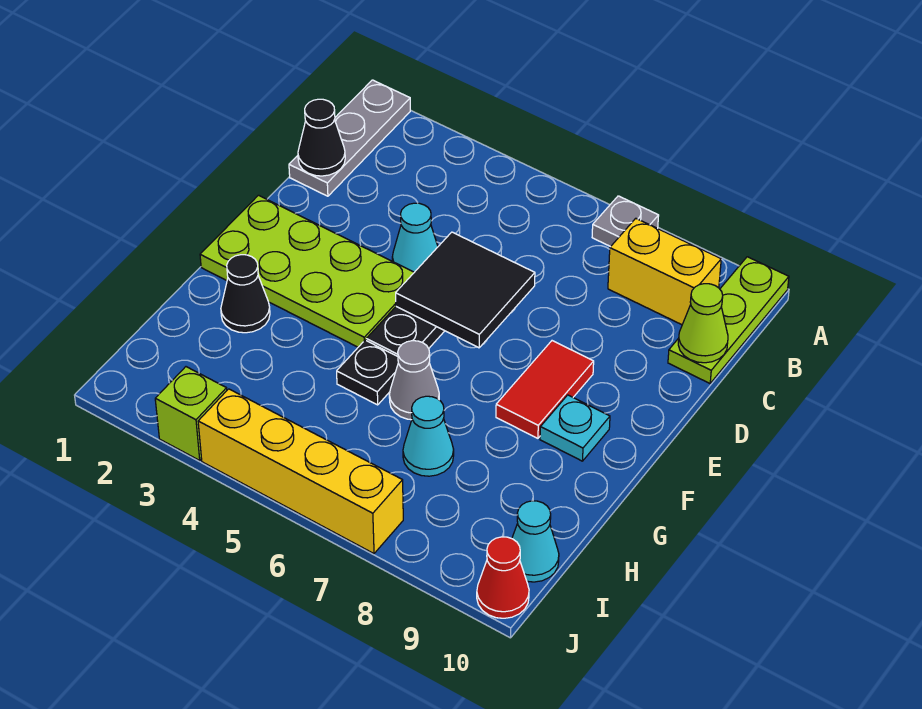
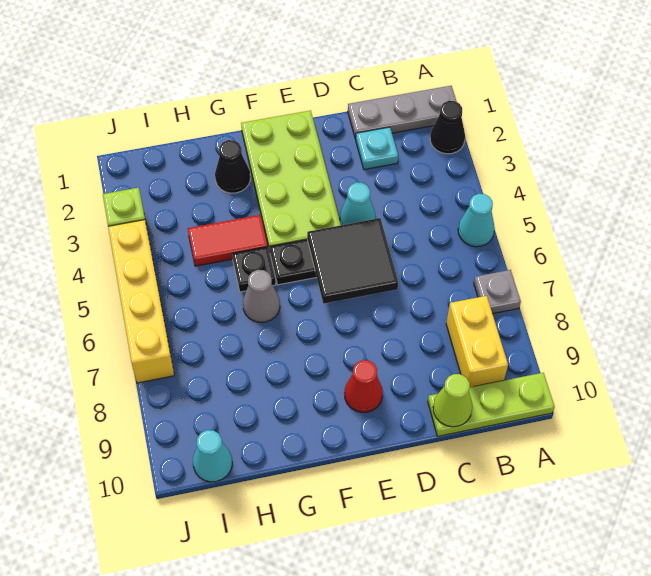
black cone C1 level 2 -> black cone A2 level 1
red tile E8:F8 level 1 -> red tile G4:H4 level 1
cyan plate F9 level 1 -> cyan plate C2 level 1
cyan cone H7 level 1 -> cyan cone A5 level 1
red cone J10 level 1 -> red cone E9 level 1

